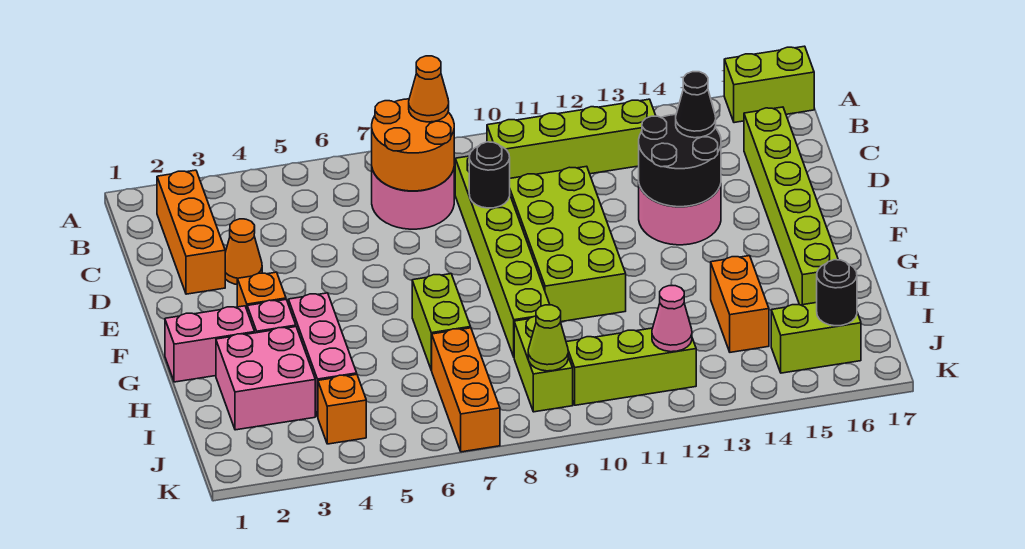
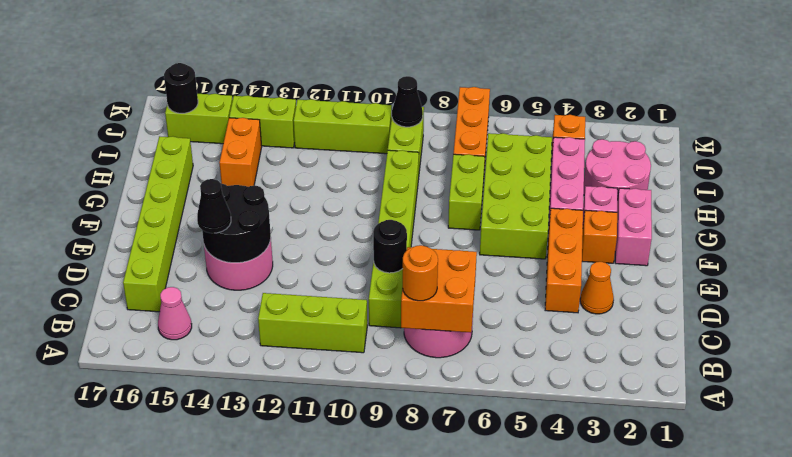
lime brick A16:A17 level 1 -> lime brick J13:J14 level 1
orange brick B2:D2 level 1 -> orange brick D4:F4 level 1
orange round brick B7:C8 level 2 -> orange brick B7:C8 level 2
orange cone B8 level 3 -> orange round brick B8 level 3
lime brick B10:B13 level 1 -> lime brick B10:B12 level 1
lime brick D10:G11 level 1 -> lime brick F5:I6 level 1
pink brick G1:G2 level 1 -> pink brick F2:G2 level 1
pink brick H2:I3 level 1 -> pink round brick H2:I3 level 1
lime cone J9 level 2 -> black cone J9 level 2
pink cone J12 level 2 -> pink cone B15 level 1

